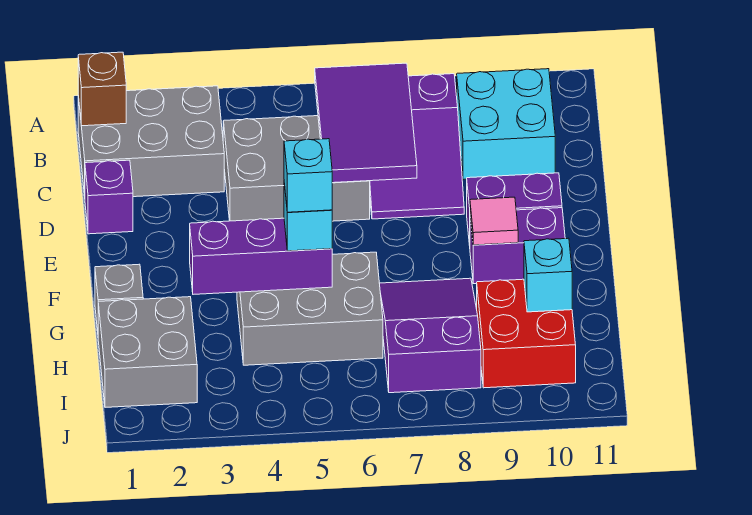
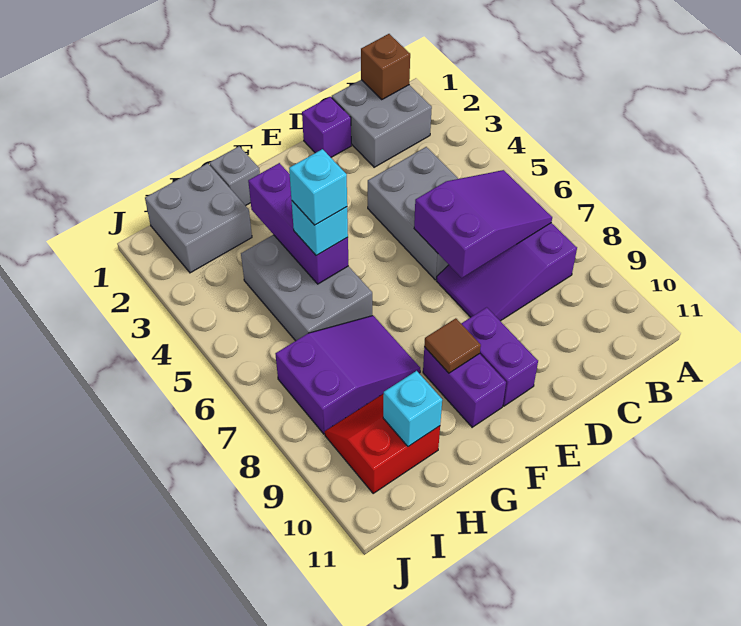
grey brick B1:C3 level 1 -> grey brick B1:C2 level 1
purple tile B6:D7 level 2 -> purple slope B6:D7 level 2 top D
cyan brick B9:C10 level 1 -> none
pink tile F9 level 2 -> brown tile F9 level 2
red brick H9:I10 level 1 -> red slope H9:I10 level 1 top 10

